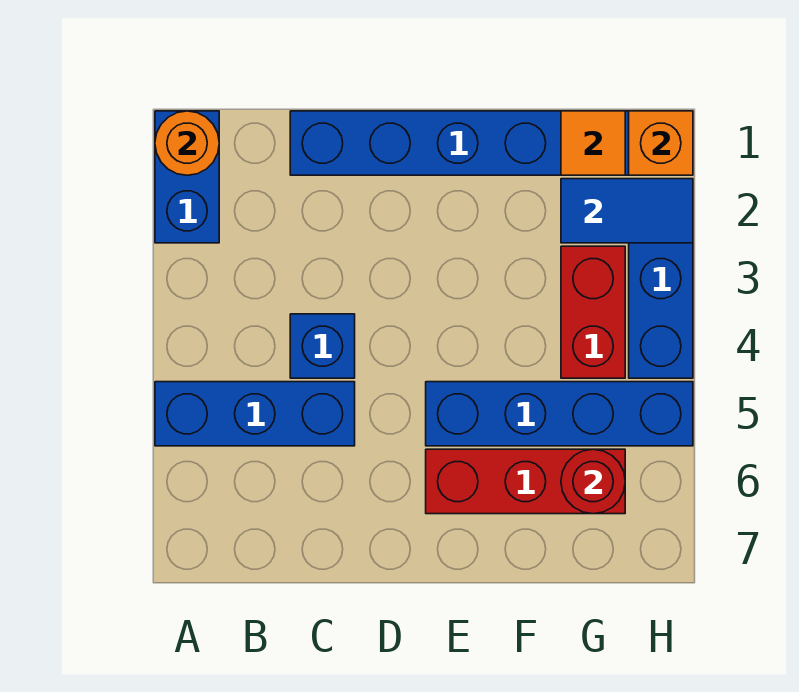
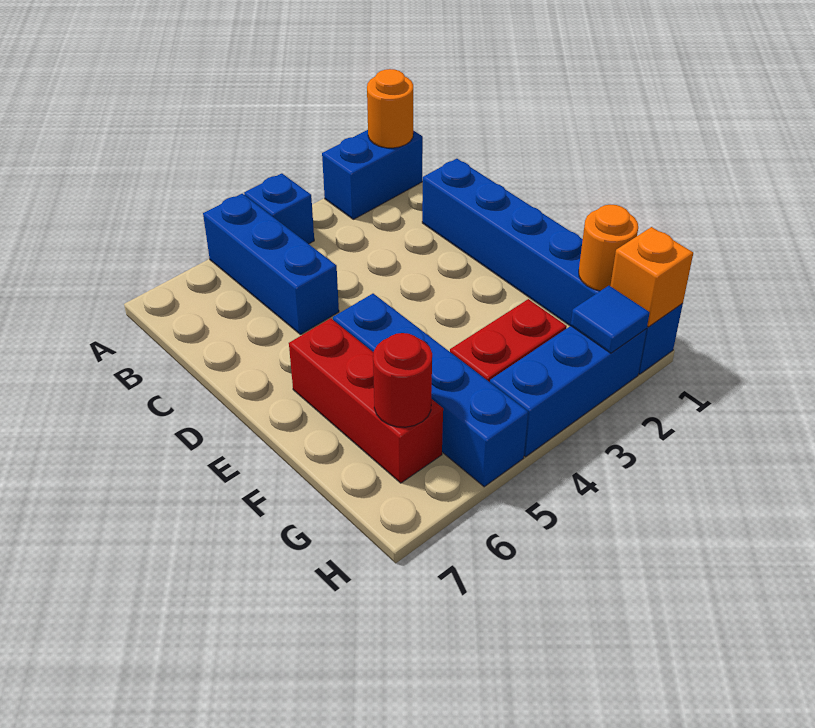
blue brick C4 level 1 -> blue brick A4 level 1
orange tile G1 level 2 -> orange round brick G1 level 2
blue tile G2:H2 level 2 -> blue tile H2 level 2

